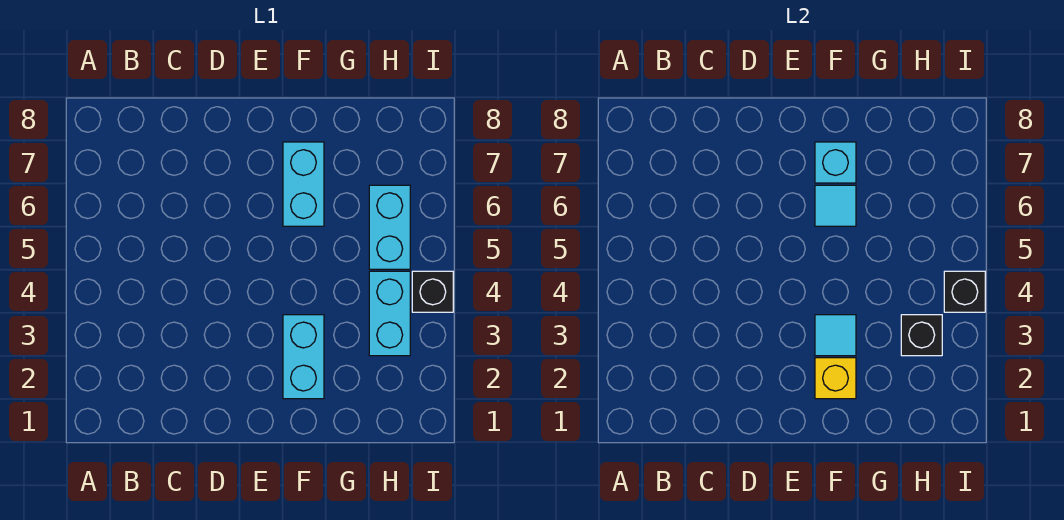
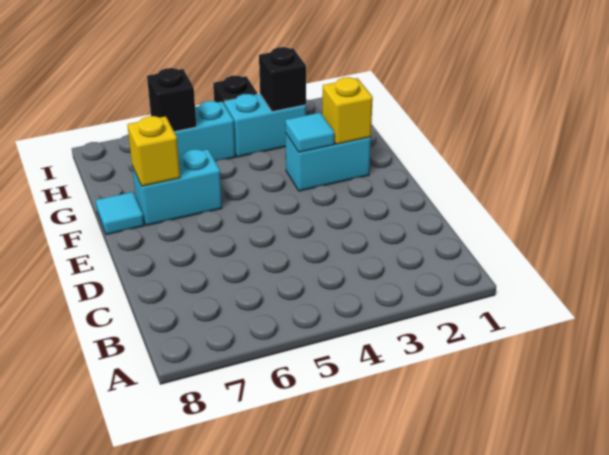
cyan tile F6 level 2 -> cyan tile F8 level 1
cyan brick F7 level 2 -> yellow brick F7 level 2
black brick I4 level 2 -> black brick H6 level 2

